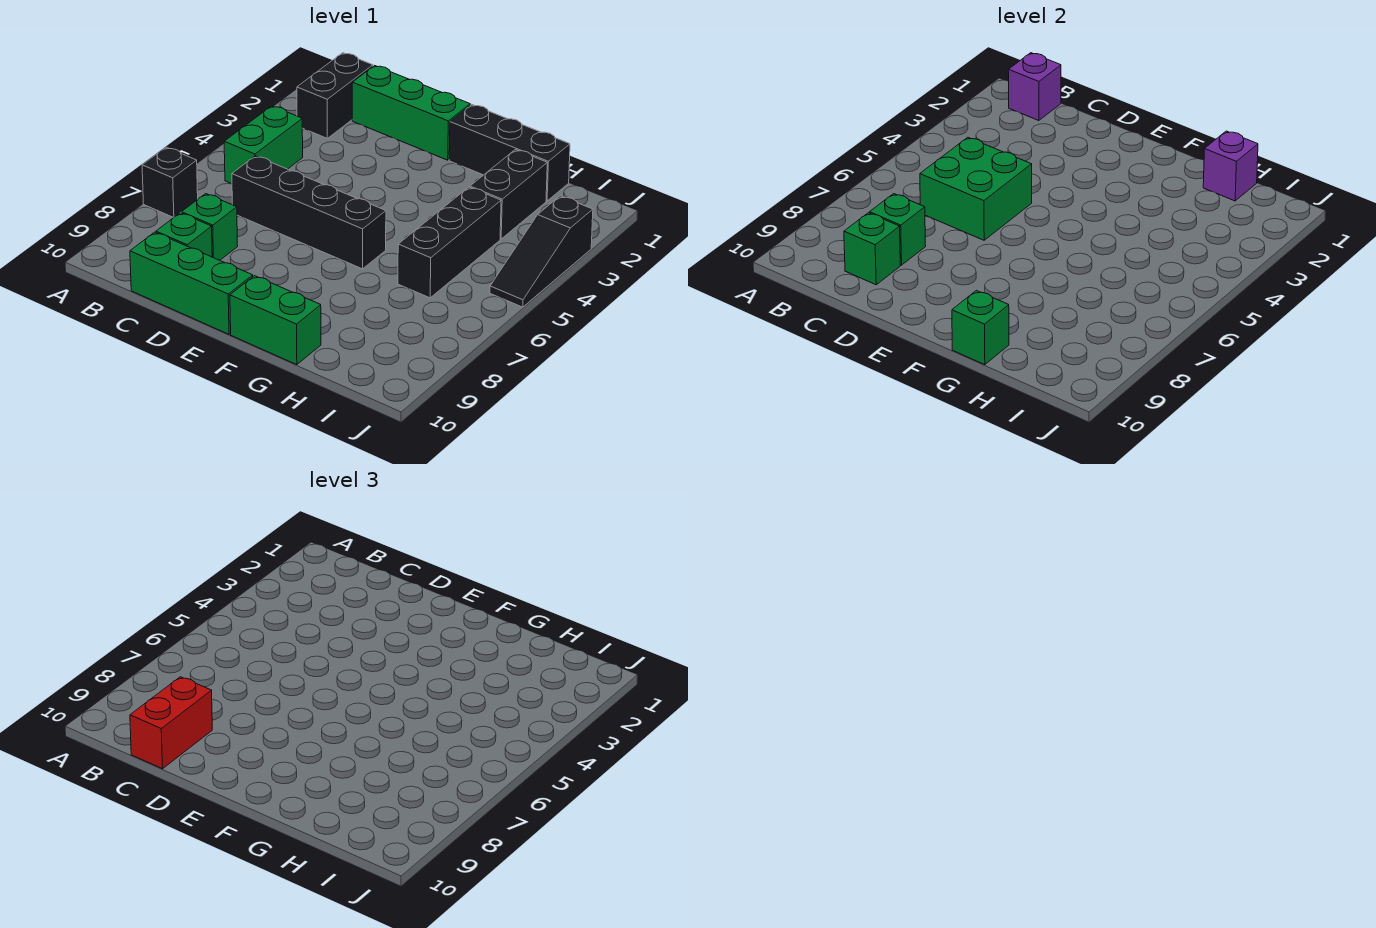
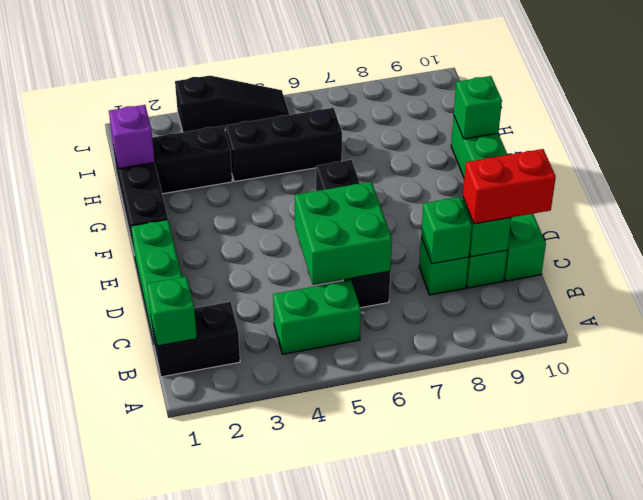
black brick A7 level 1 -> none
purple brick B1 level 2 -> green brick B1 level 2

